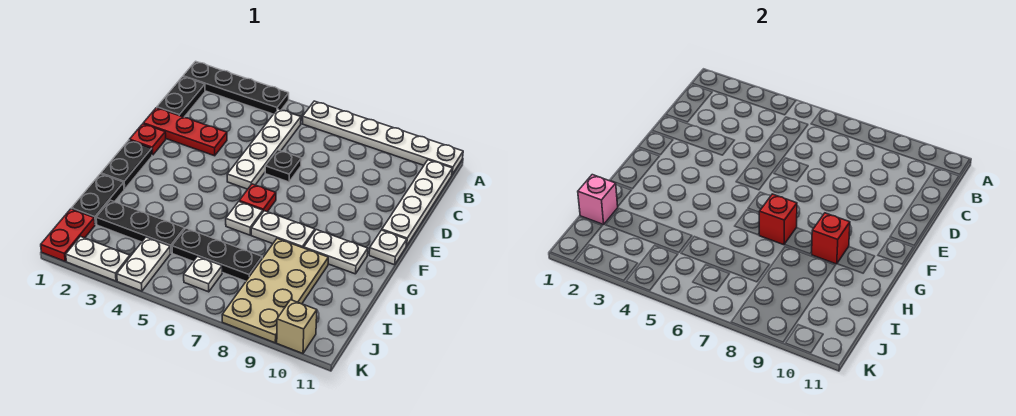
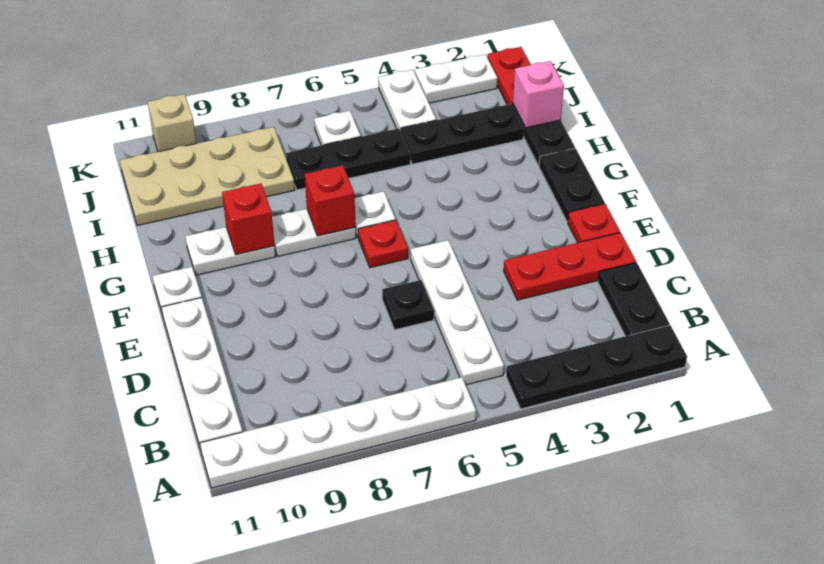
tan plate H8:K9 level 1 -> tan plate I8:J11 level 1

